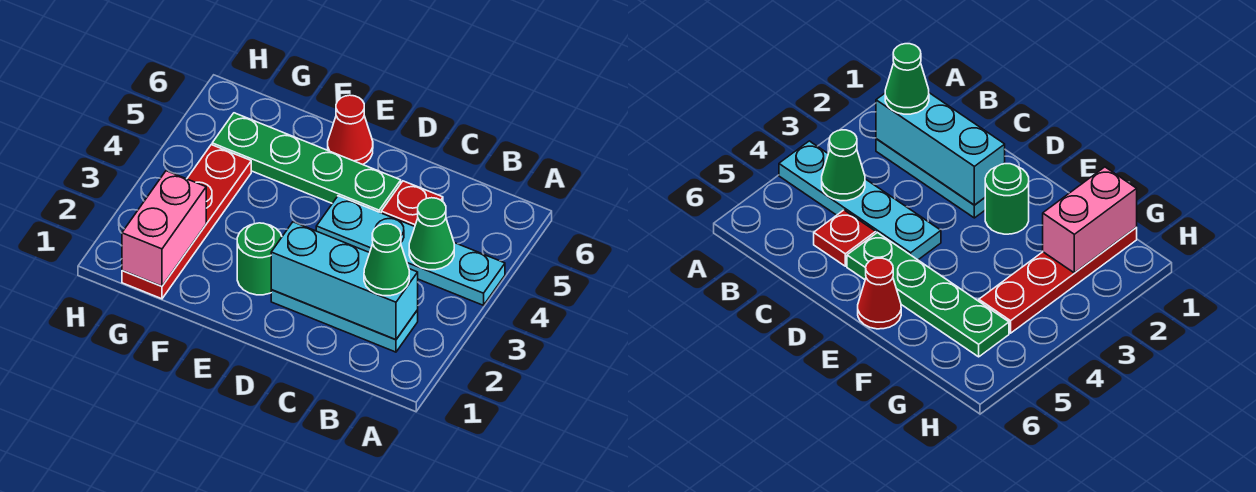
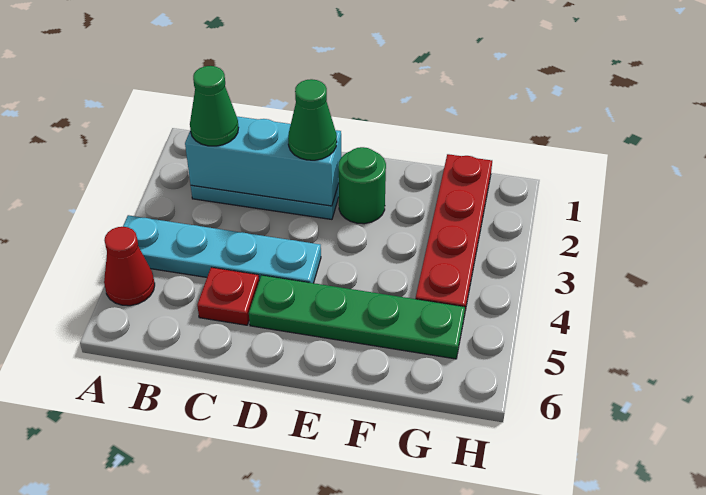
green cone B4 level 2 -> green cone D2 level 3
red cone E6 level 1 -> red cone A5 level 1
pink brick G1:G2 level 2 -> none

